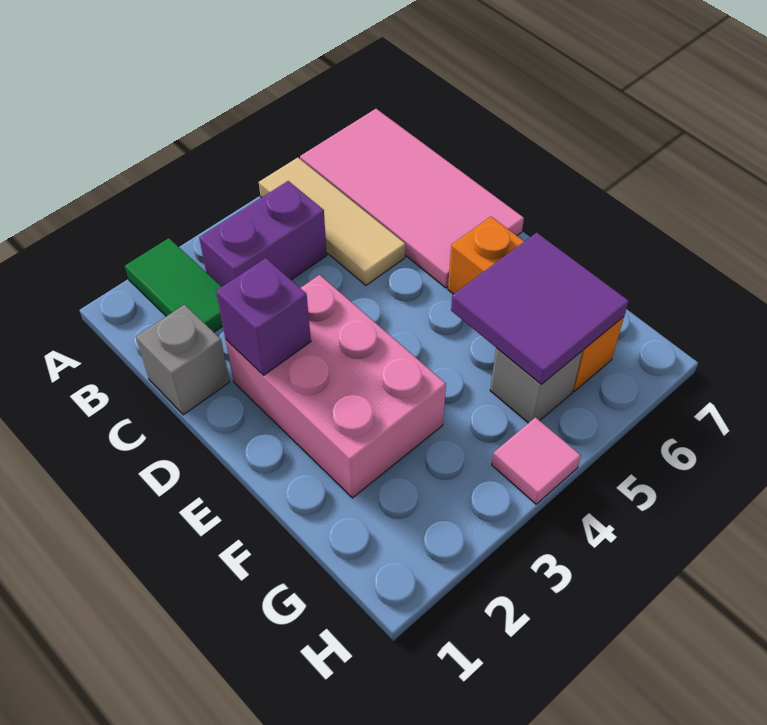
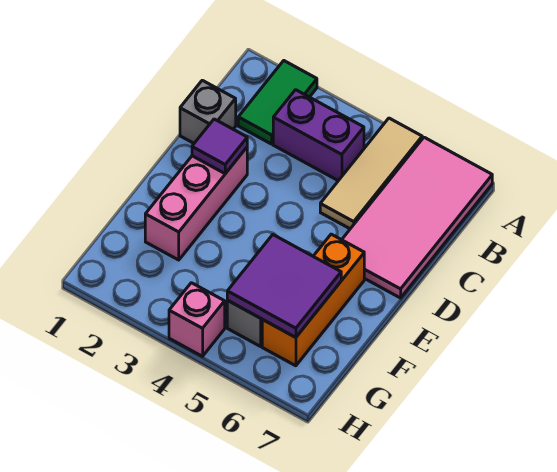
pink brick D2:F3 level 1 -> pink brick D2:F2 level 1
purple brick D2 level 2 -> purple tile D2 level 2
pink tile H4 level 1 -> pink brick H4 level 1

